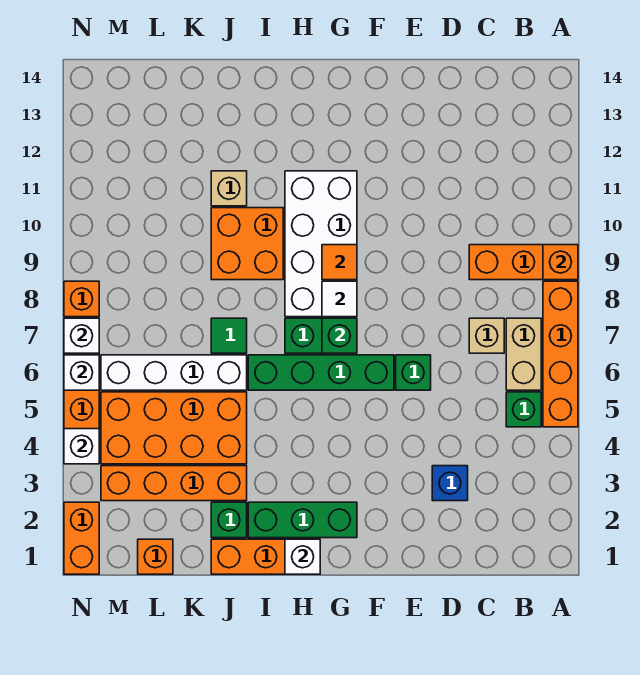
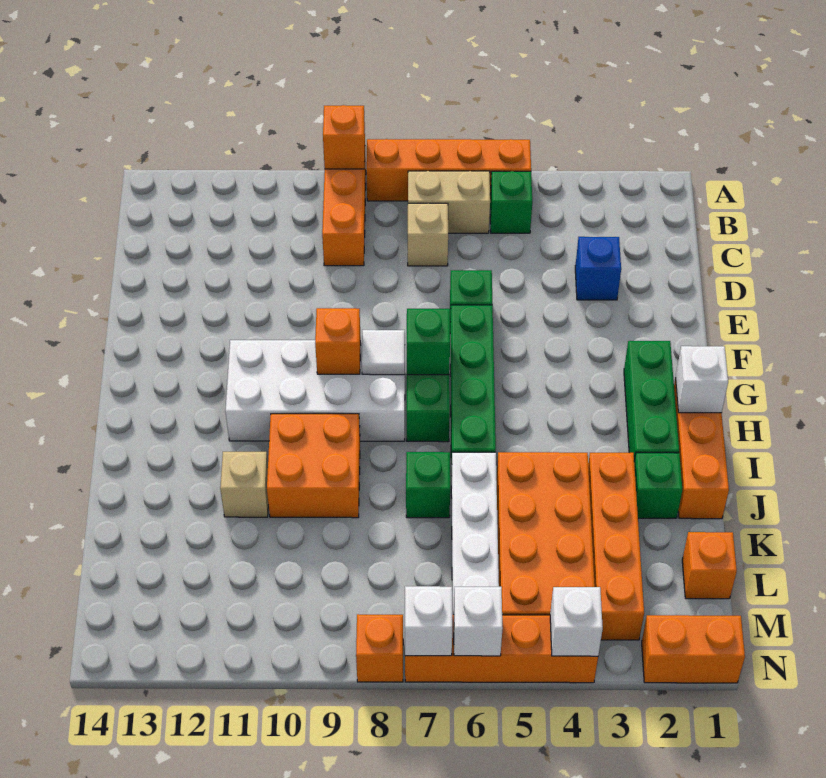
orange tile G9 level 2 -> orange brick G9 level 2
green tile J7 level 1 -> green brick J7 level 1

